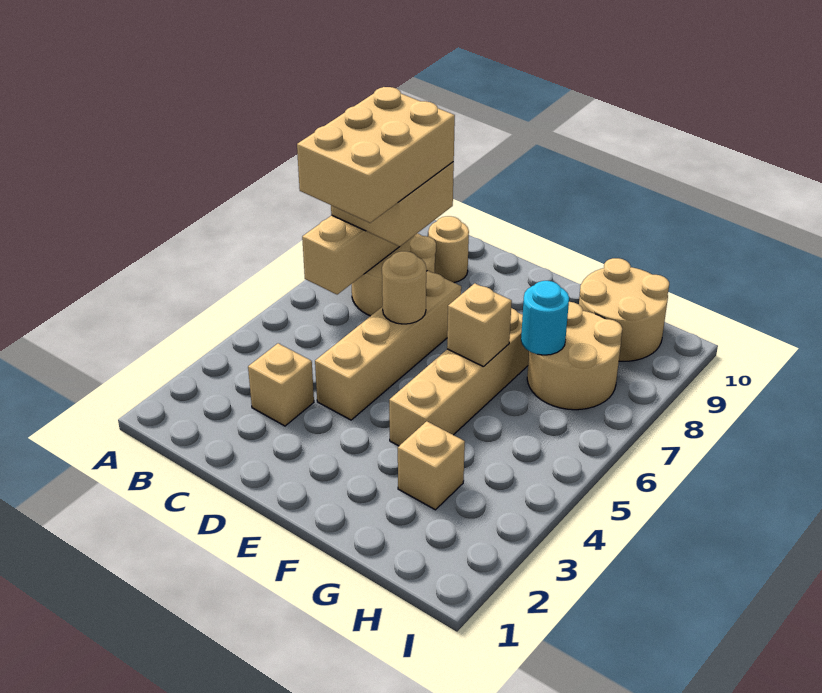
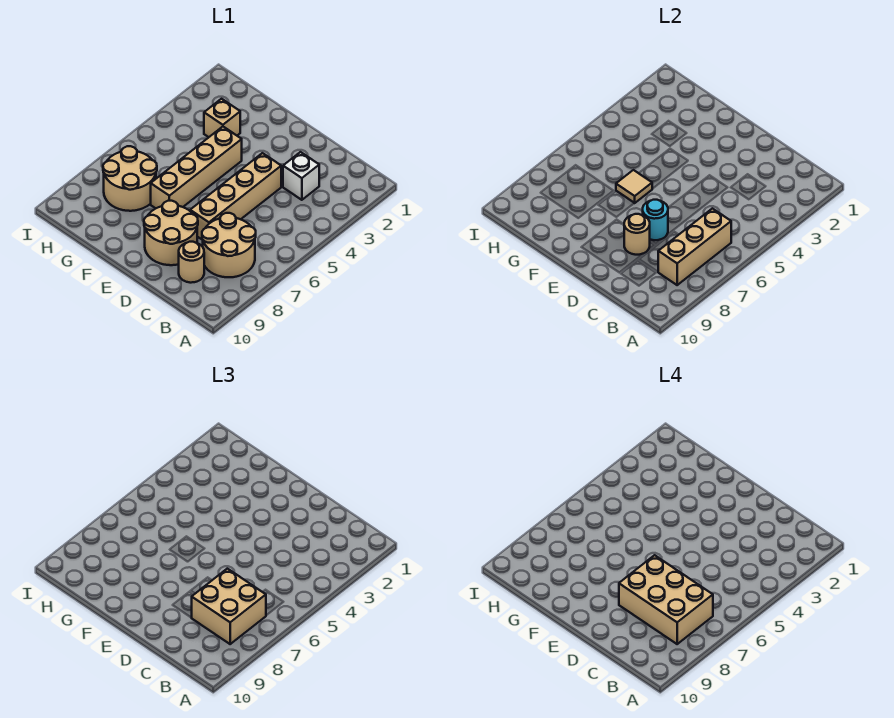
tan brick B6:C8 level 4 -> tan brick B7:D8 level 4
tan brick C3 level 1 -> white brick C3 level 1
tan round brick D6 level 2 -> tan round brick D8 level 2
tan brick F6 level 2 -> tan tile F6 level 2
cyan round brick G7 level 2 -> cyan round brick D7 level 2
tan round brick G9:H10 level 1 -> tan round brick D8:E9 level 1

